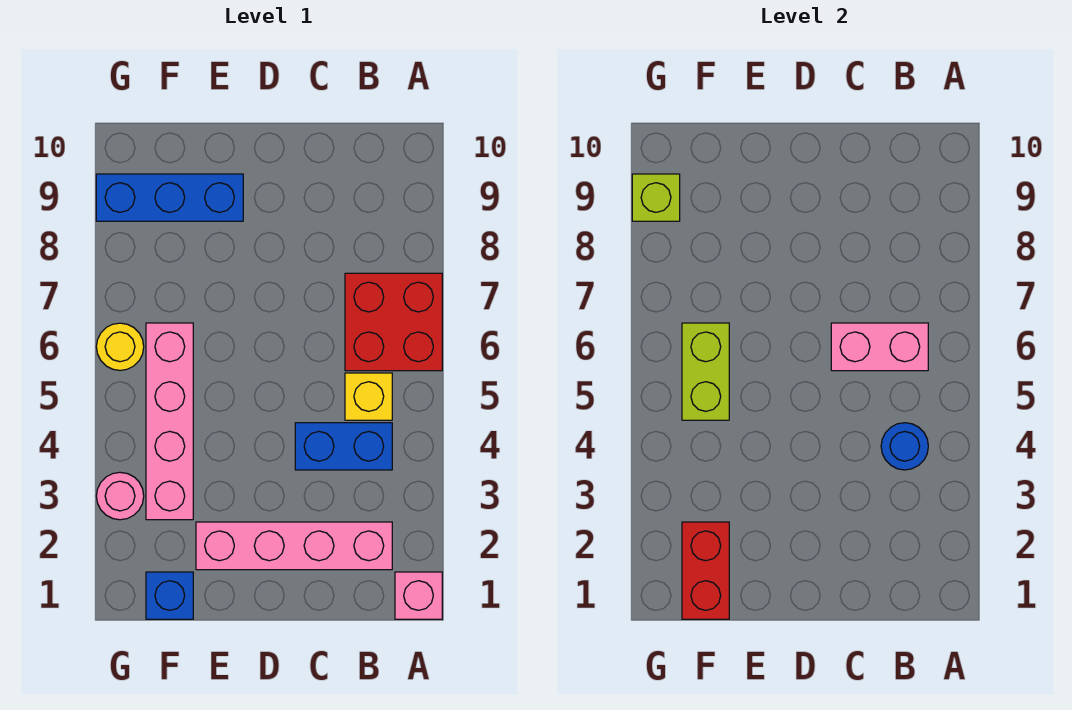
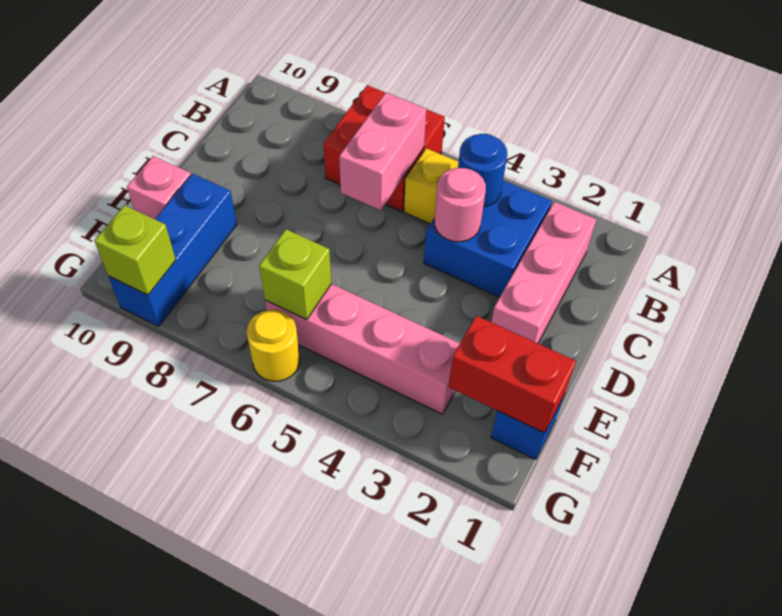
pink brick A1 level 1 -> pink brick E10 level 1
pink brick B2:E2 level 1 -> pink brick B2:D2 level 1
blue brick B4:C4 level 1 -> blue brick B3:C4 level 1
lime brick F5:F6 level 2 -> lime brick F6 level 2
pink round brick G3 level 1 -> pink round brick C4 level 2

